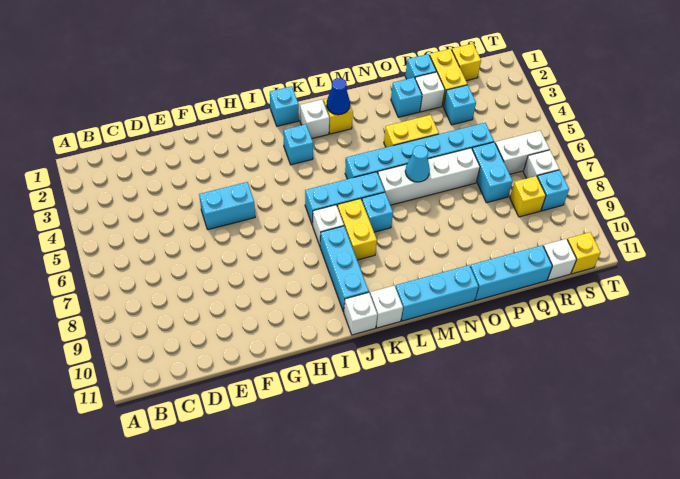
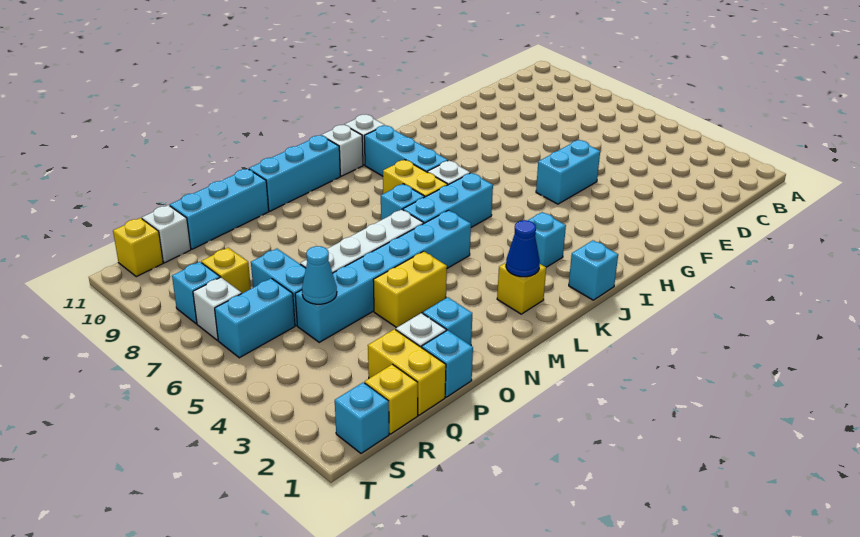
white brick K2 level 1 -> none
cyan cone N6 level 2 -> cyan cone Q5 level 2
cyan brick Q3 level 1 -> cyan brick S1 level 1
white brick R6:S6 level 1 -> cyan brick R6:S6 level 1

